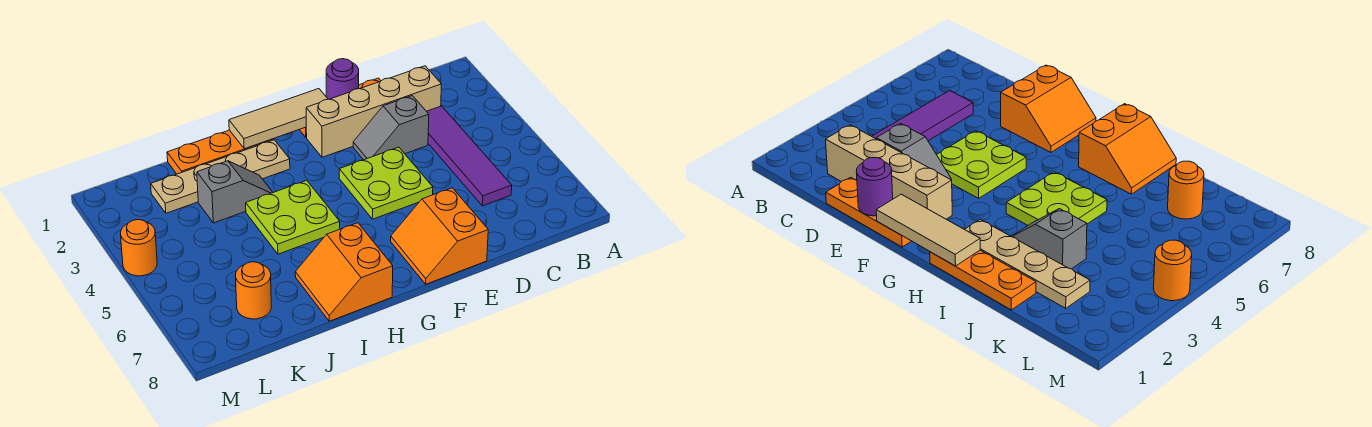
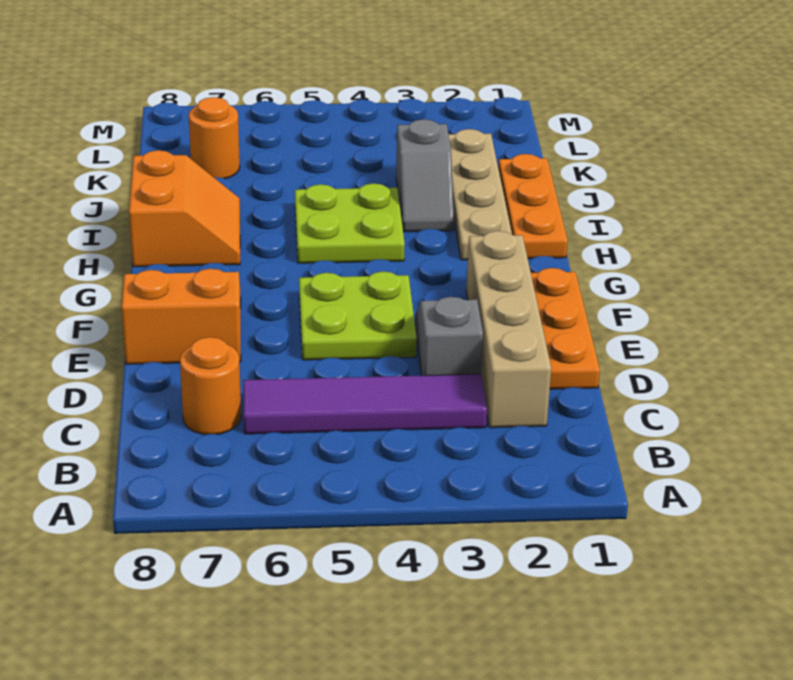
purple round brick E1 level 2 -> none
tan tile F1:H1 level 2 -> none
orange slope H7:I8 level 1 top H -> orange slope H7:I8 level 1 top 8
orange round brick M4 level 1 -> orange round brick C7 level 1

